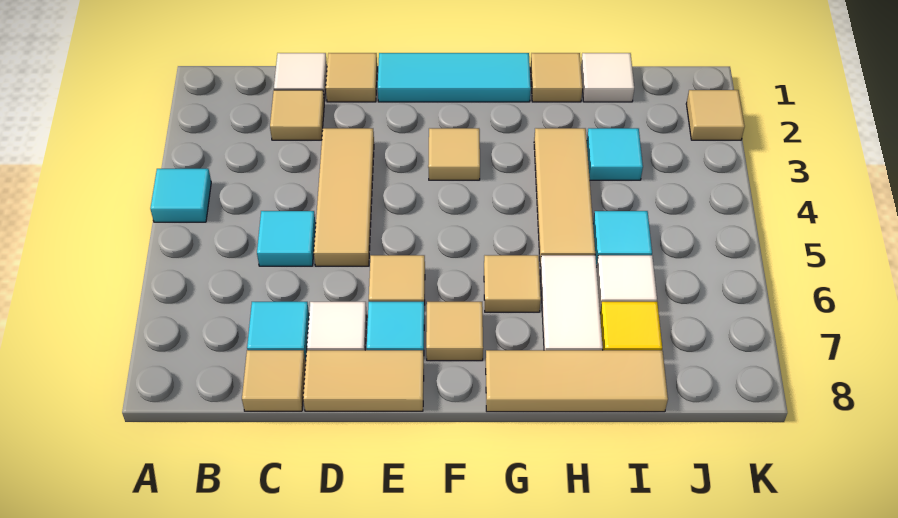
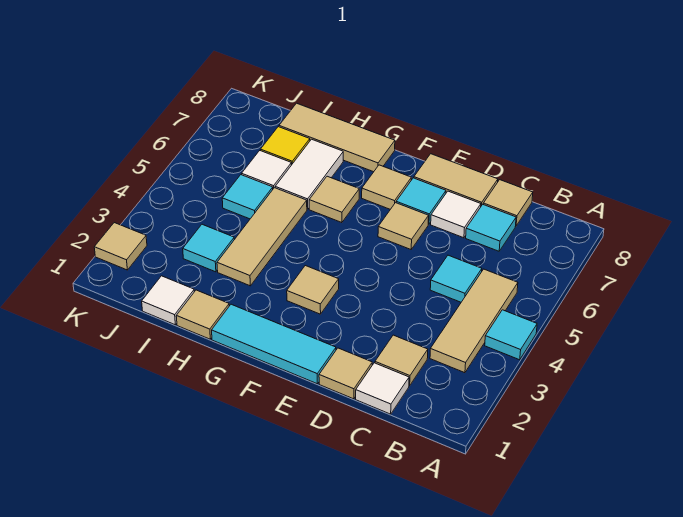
tan tile D3:D5 level 1 -> tan tile B3:B5 level 1

